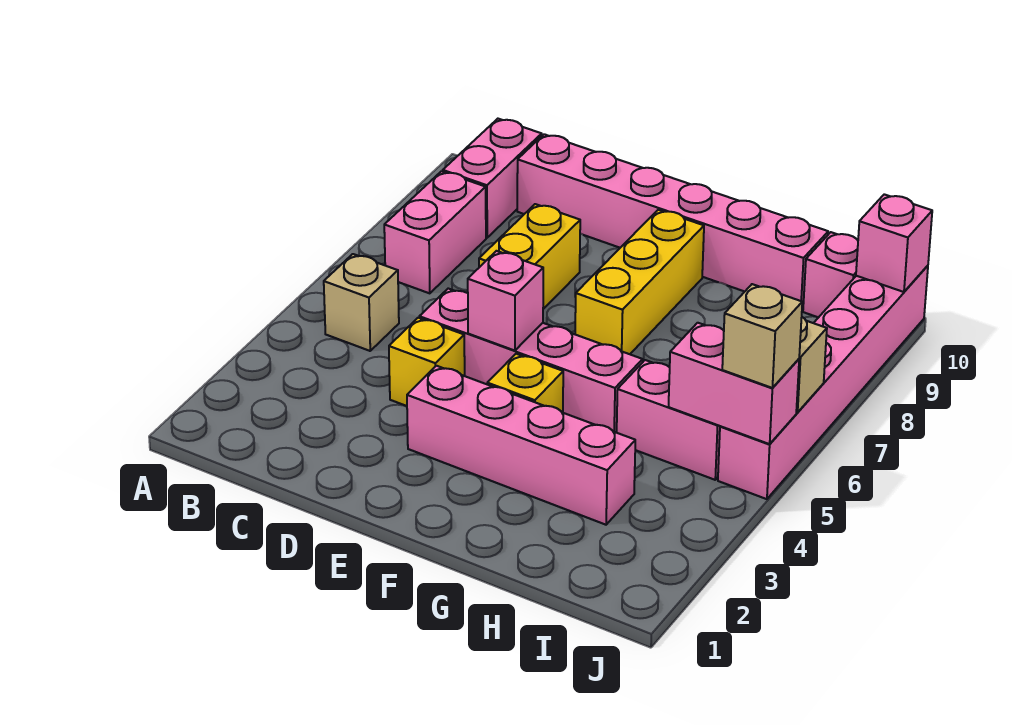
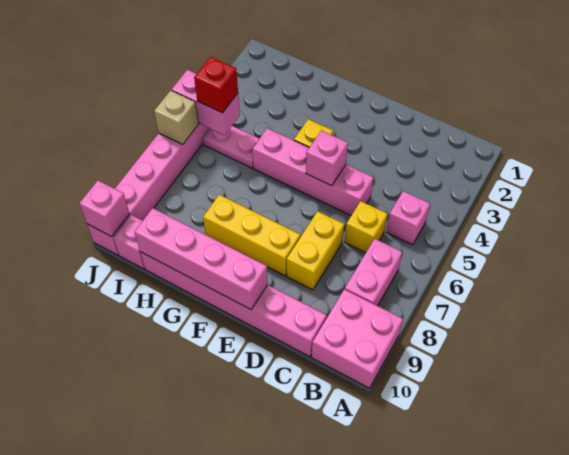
tan brick B5 level 1 -> pink brick B5 level 1
pink brick B9:B10 level 1 -> pink brick A9:B10 level 1
yellow brick D4 level 1 -> yellow brick C6 level 1
pink brick E3:H3 level 1 -> pink brick E10:H10 level 2
yellow brick F7:F9 level 1 -> yellow brick E8:G8 level 1
pink brick H5:I5 level 1 -> pink plate H5:I5 level 1
none -> red brick I5 level 3
tan brick J5 level 3 -> none

